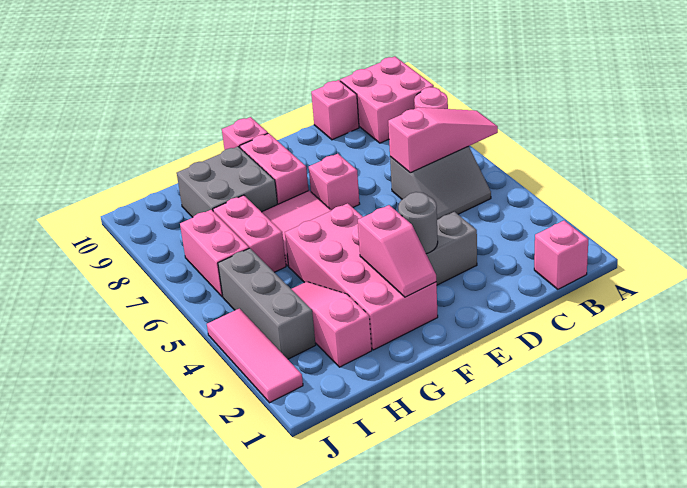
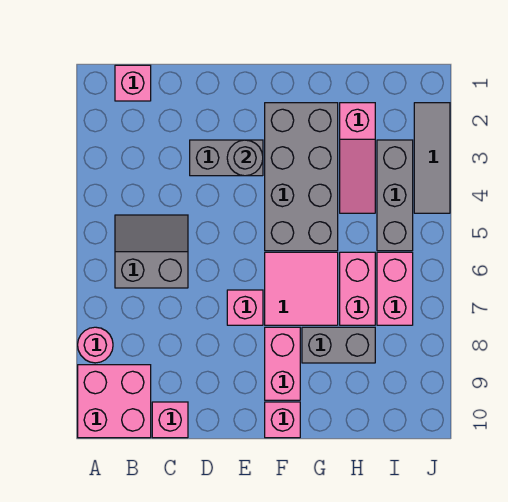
pink slope A6:C6 level 2 top C -> none
pink brick F2:G5 level 1 -> grey brick F2:G5 level 1
pink slope F2:F3 level 2 top 3 -> none
grey brick G8:H9 level 1 -> grey brick G8:H8 level 1
pink tile J2:J4 level 1 -> grey tile J2:J4 level 1

